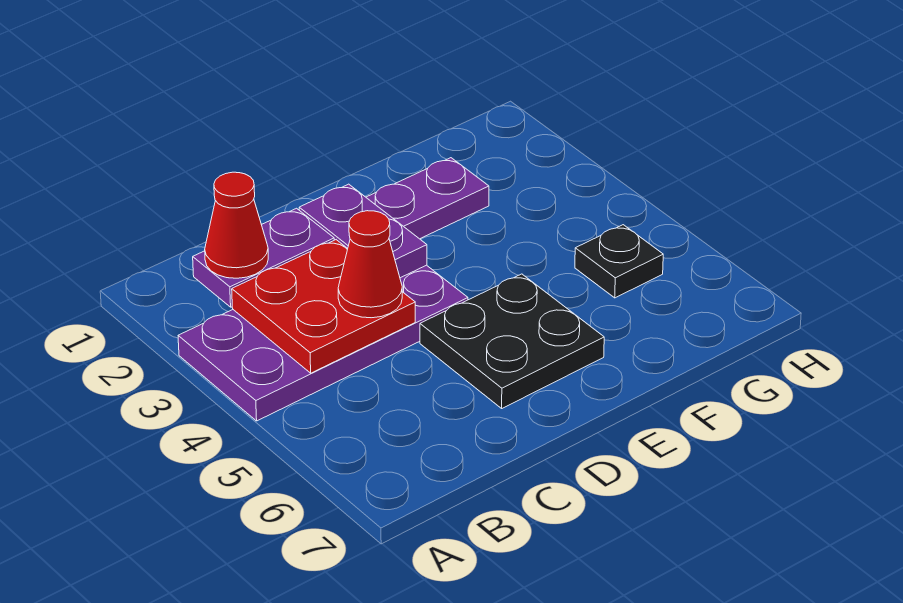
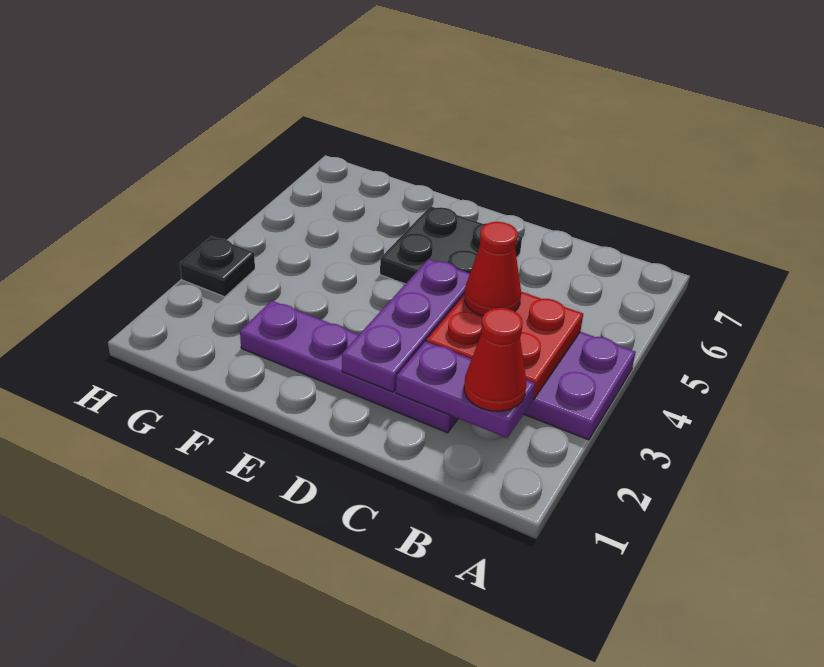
purple plate D2:D3 level 2 -> purple plate D2:D4 level 2
black plate G5 level 1 -> black plate H3 level 1

